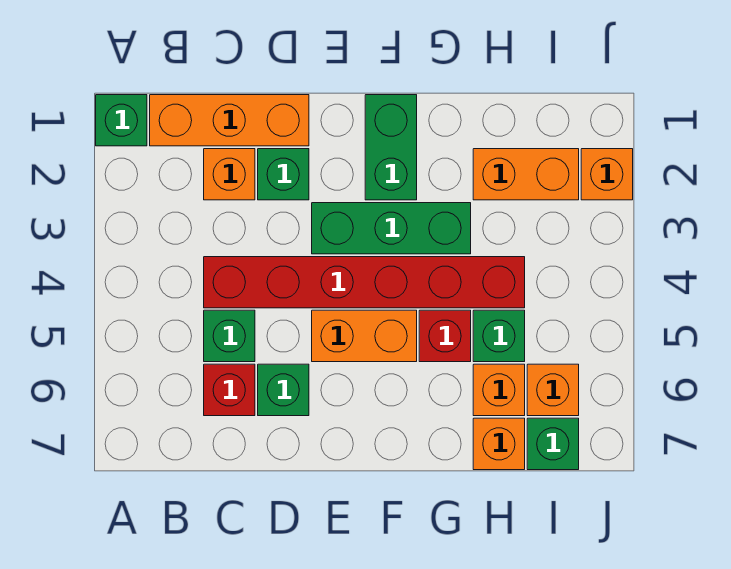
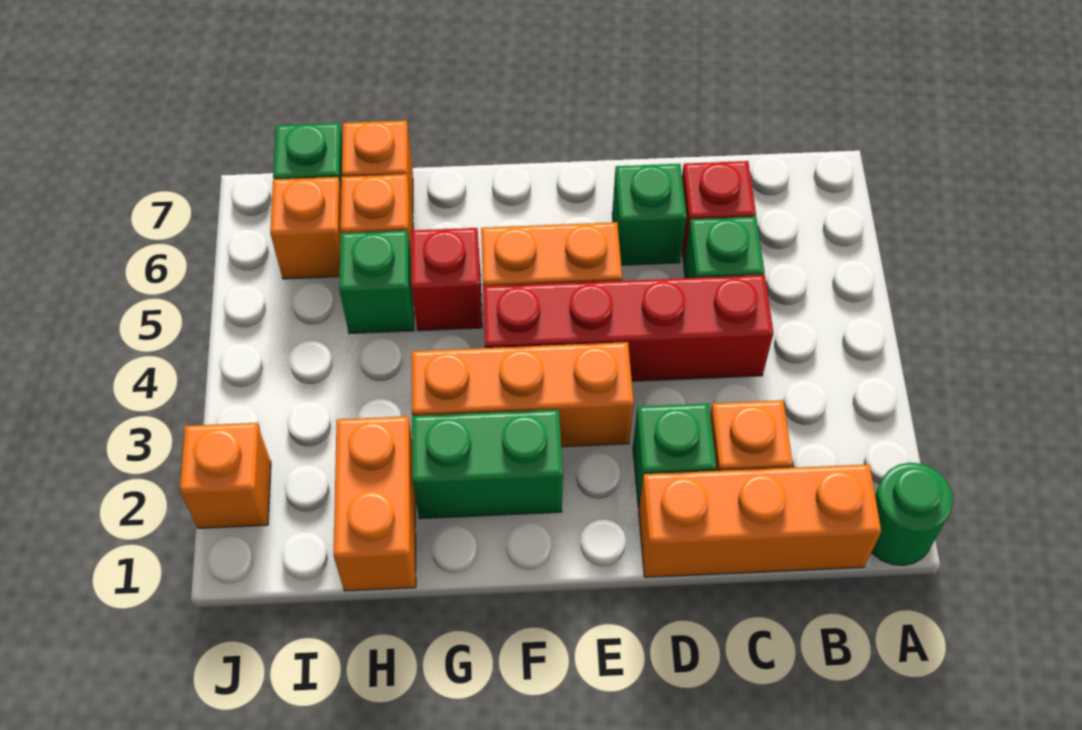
green brick A1 level 1 -> green round brick A1 level 1
red brick C4:H4 level 1 -> red brick C4:F4 level 1
green brick E3:G3 level 1 -> orange brick E3:G3 level 1
green brick F1:F2 level 1 -> green brick F2:G2 level 1
orange brick H2:I2 level 1 -> orange brick H1:H2 level 1

